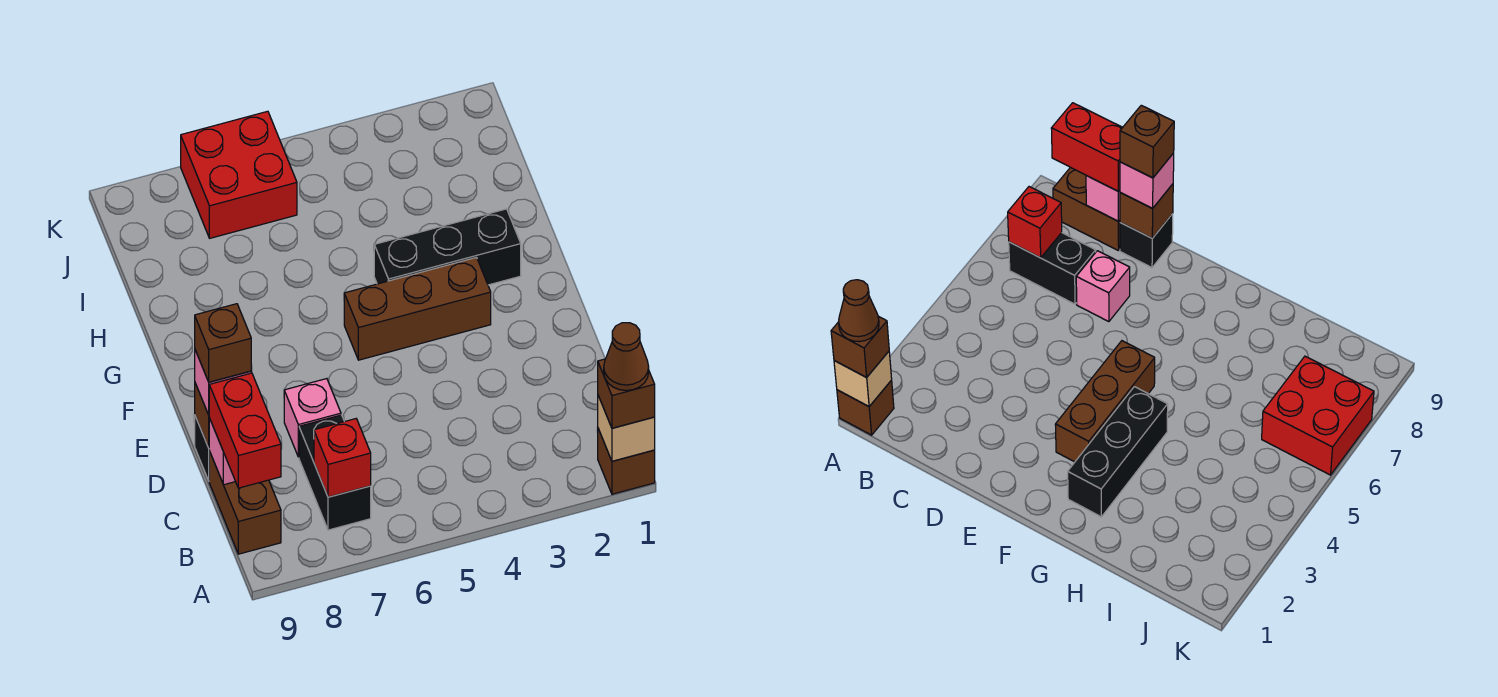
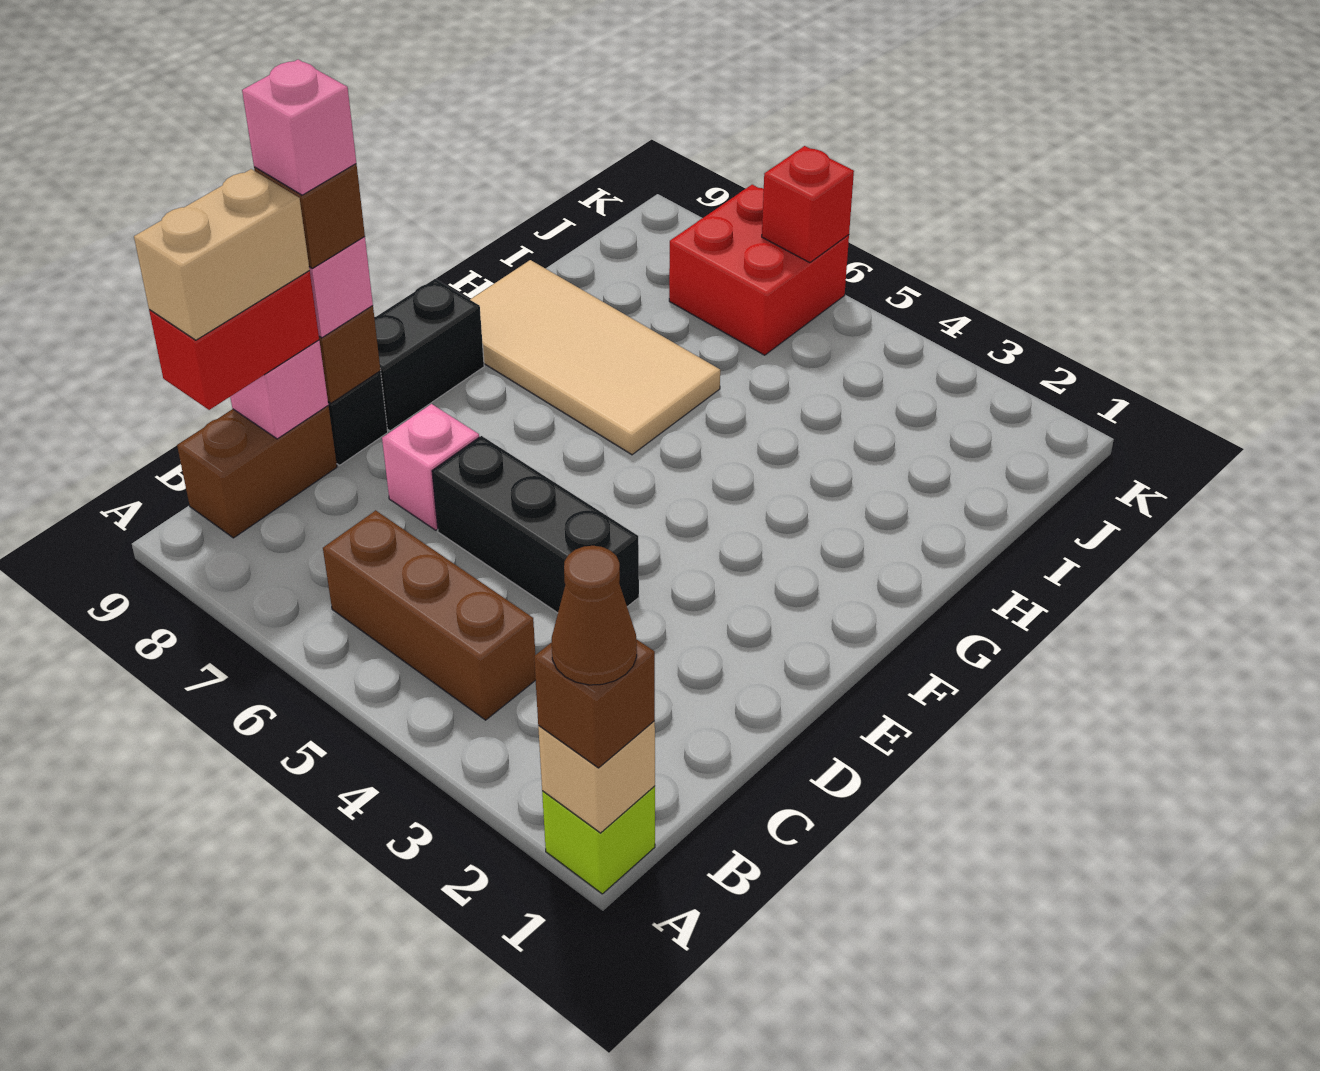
brown brick A1 level 1 -> lime brick A1 level 1
black brick B7:C7 level 1 -> black brick E9:F9 level 1
red brick B7 level 2 -> red brick K6 level 2
none -> tan brick B9:C9 level 4
none -> pink brick D9 level 5
brown brick F3:F5 level 1 -> brown brick B4:B6 level 1
black brick G2:G4 level 1 -> black brick D4:D6 level 1
none -> tan tile G6:H9 level 1

